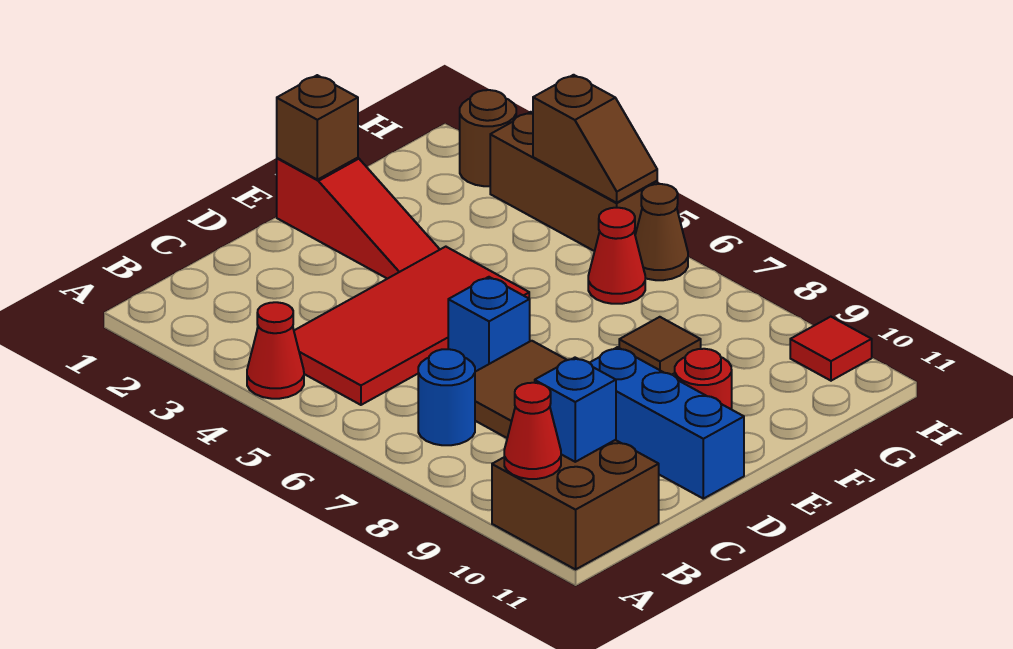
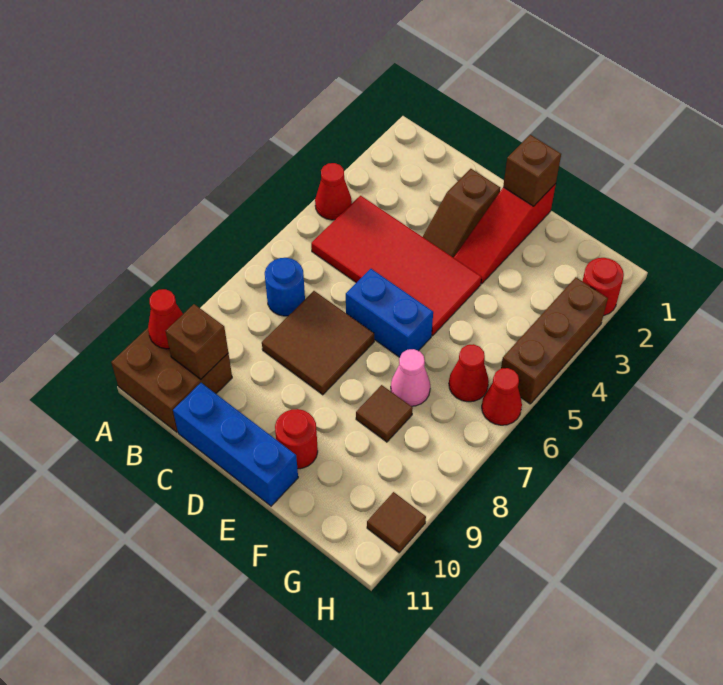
blue brick B10 level 2 -> brown brick B10 level 2
blue brick D6 level 1 -> blue brick D6:E6 level 1
blue brick D9:D11 level 1 -> blue brick C11:E11 level 1
none -> pink cone F7 level 1
brown round brick H2 level 1 -> red round brick H2 level 1
brown slope H4:H5 level 2 top 4 -> brown slope D2:D3 level 1 top 2
brown cone H6 level 1 -> red cone H6 level 1
red tile H10 level 1 -> brown tile H10 level 1

